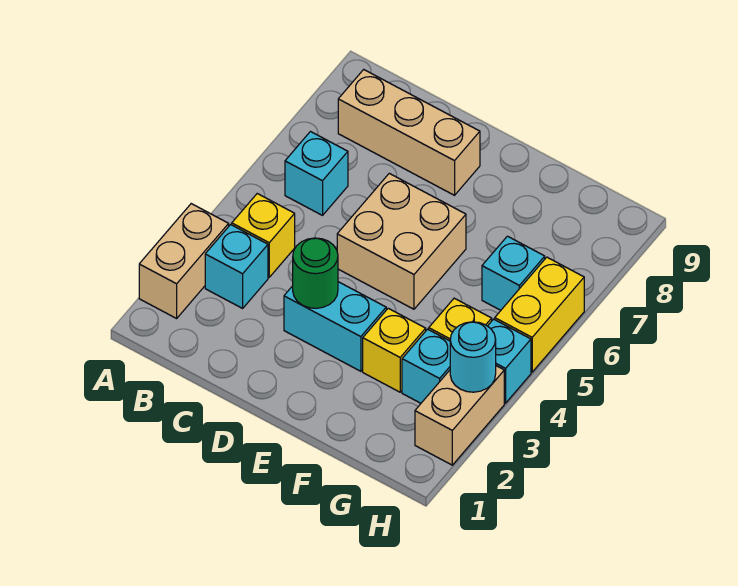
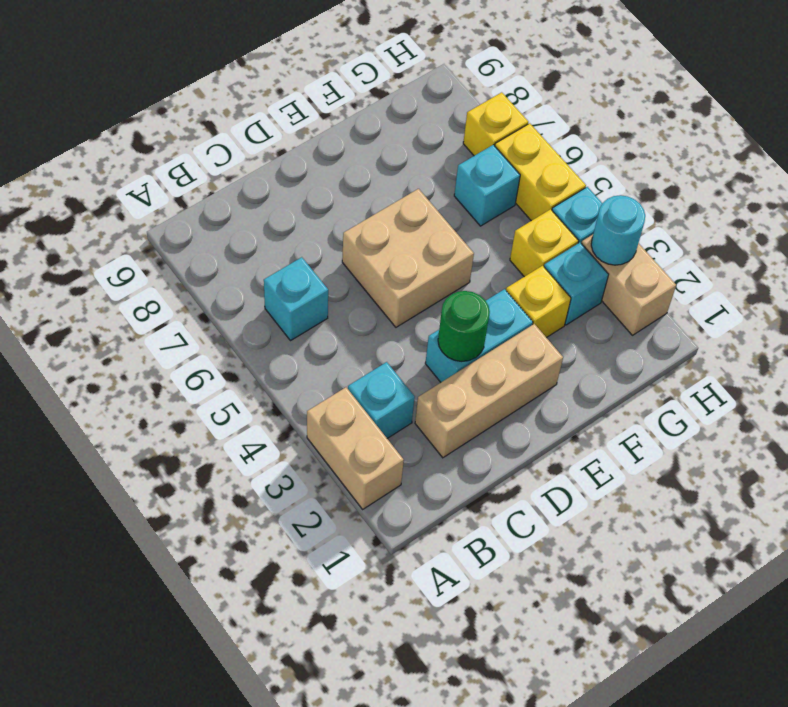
yellow brick B4 level 1 -> yellow brick H7 level 1
tan brick B8:D8 level 1 -> tan brick C2:E2 level 1

